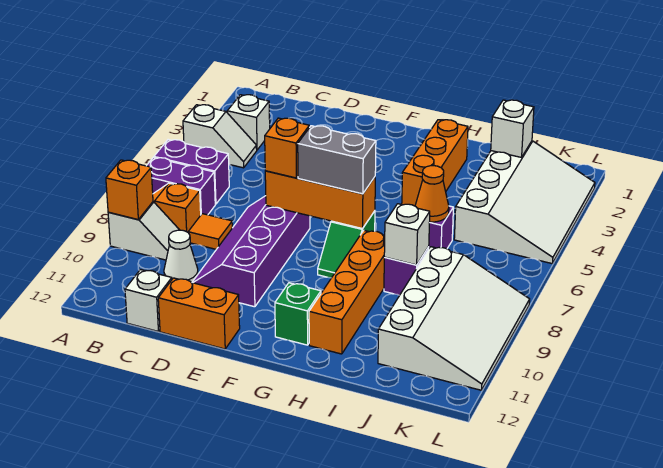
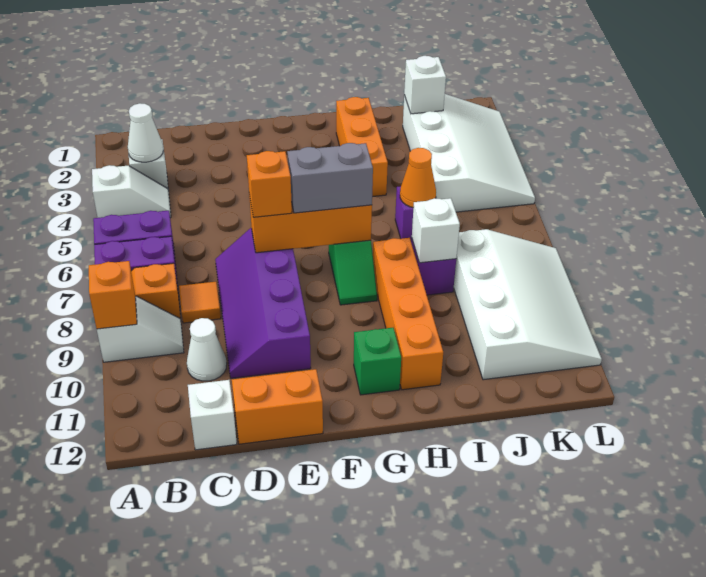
none -> white cone B3 level 2

